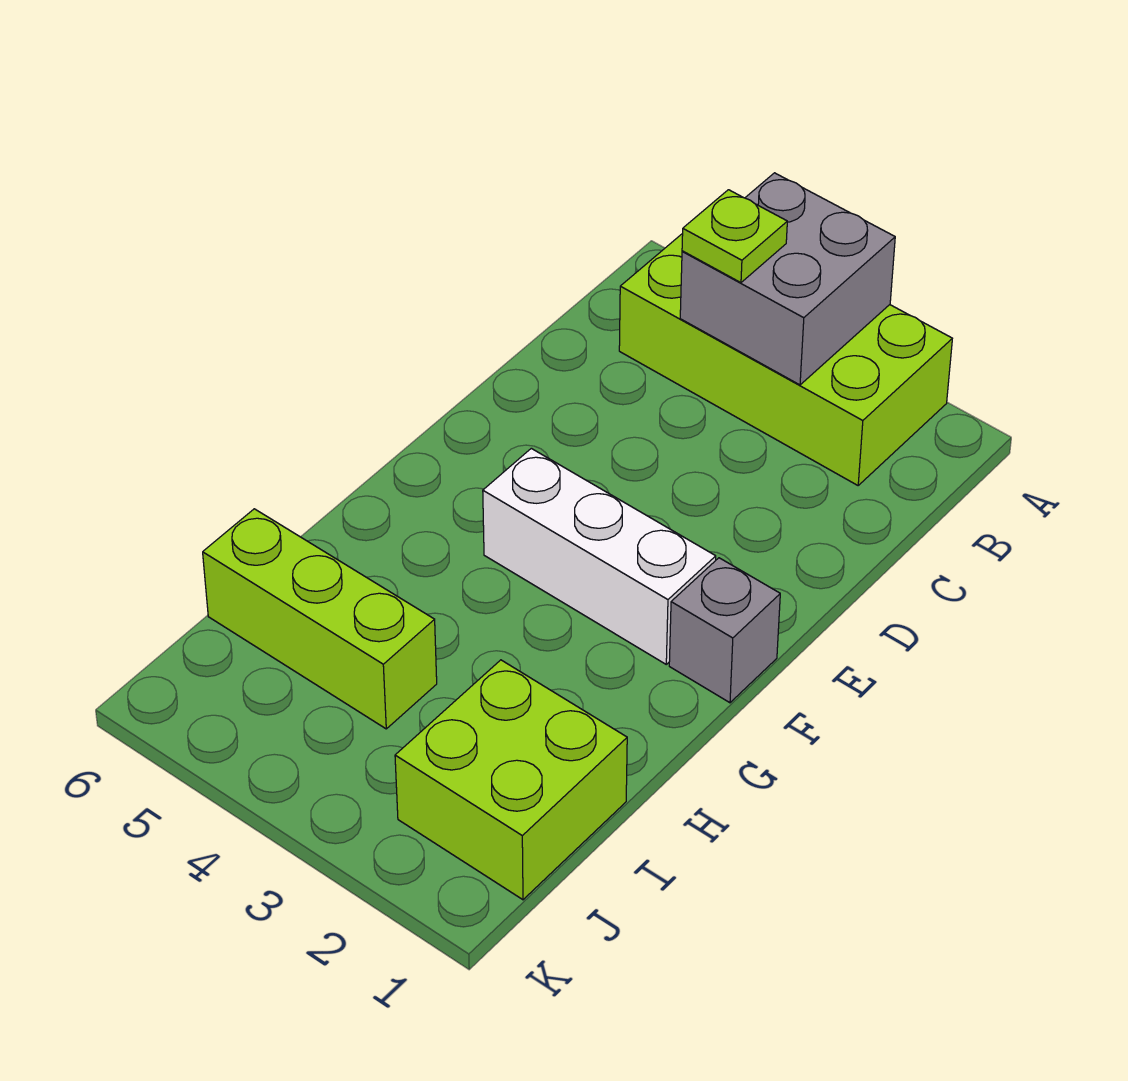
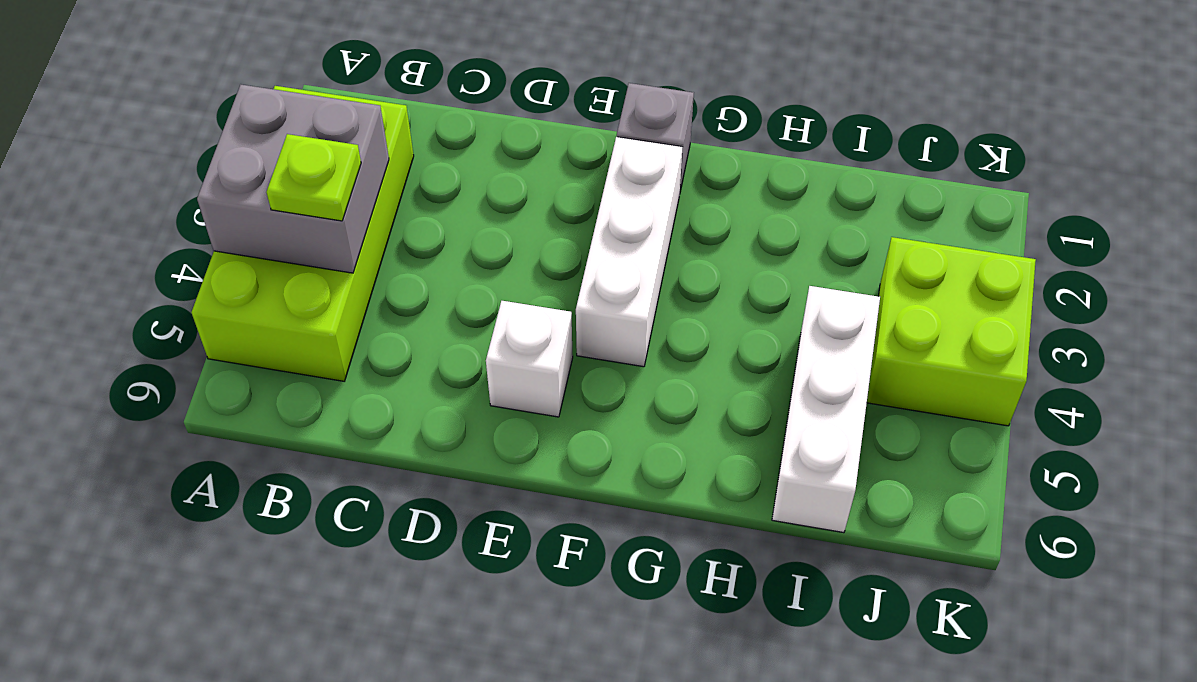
none -> white brick E5 level 1
lime brick I1:J2 level 1 -> lime brick J3:K4 level 1
lime brick I4:I6 level 1 -> white brick I4:I6 level 1

